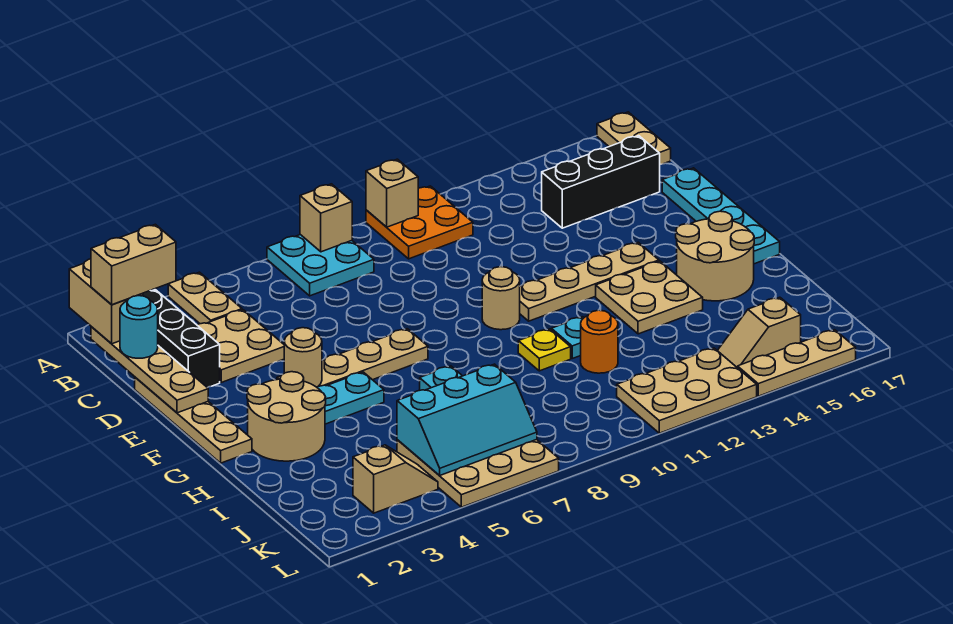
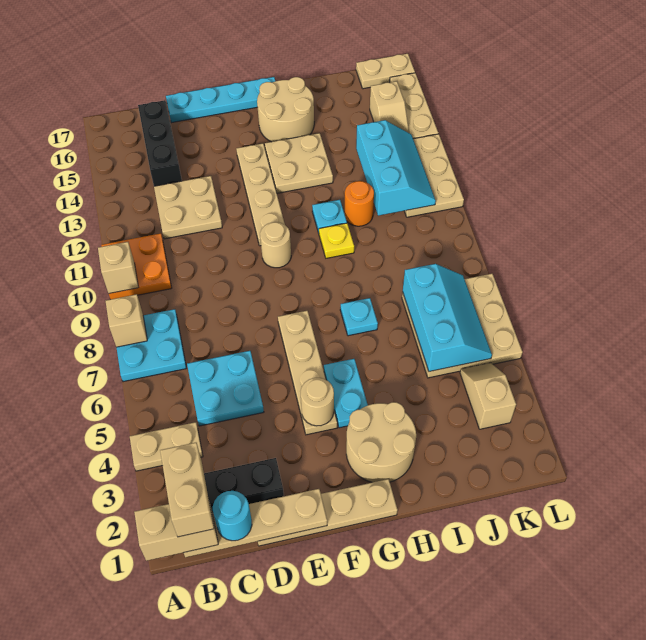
tan plate A17:B17 level 1 -> tan plate K17:L17 level 1
tan plate C3:D4 level 1 -> tan plate C12:D13 level 1
none -> cyan plate C5:D6 level 1
none -> cyan slope J11:K13 level 2 top J

